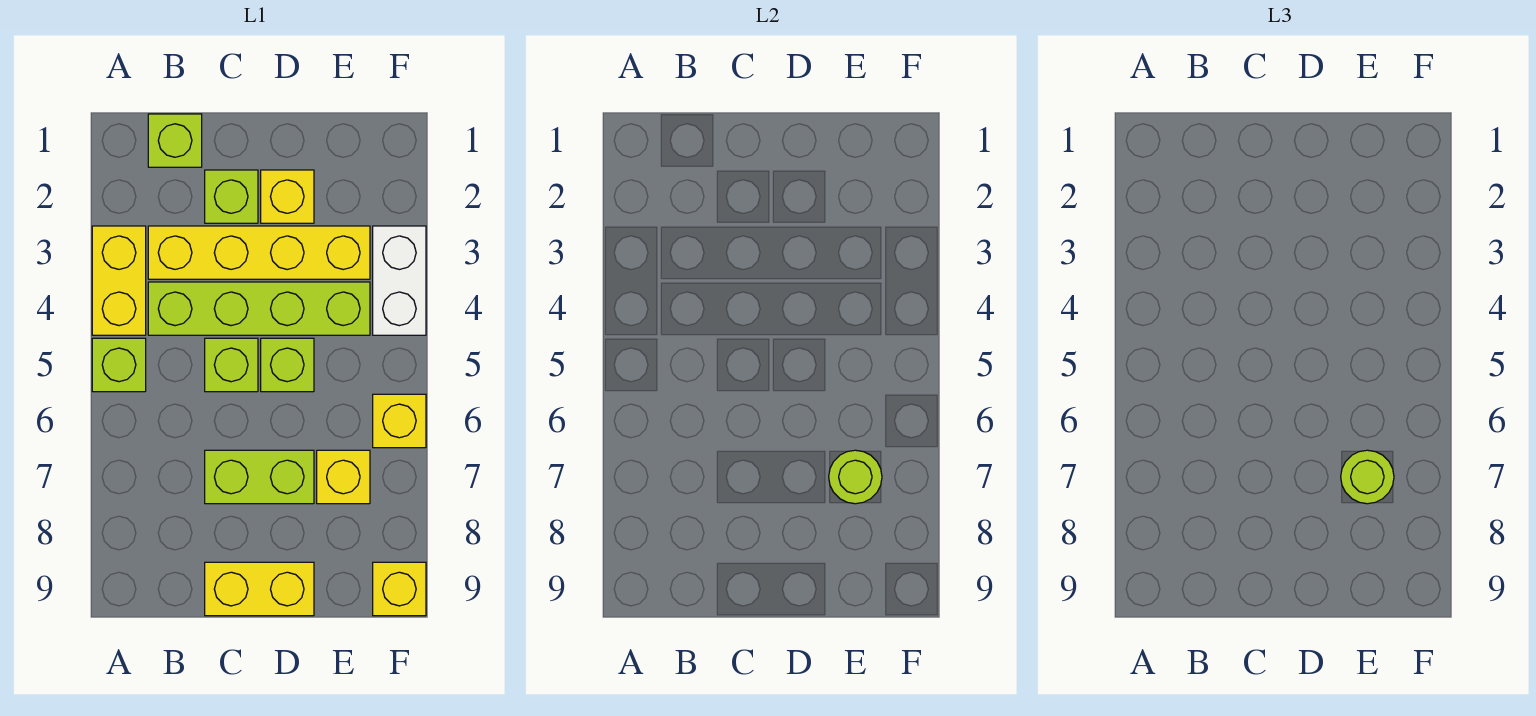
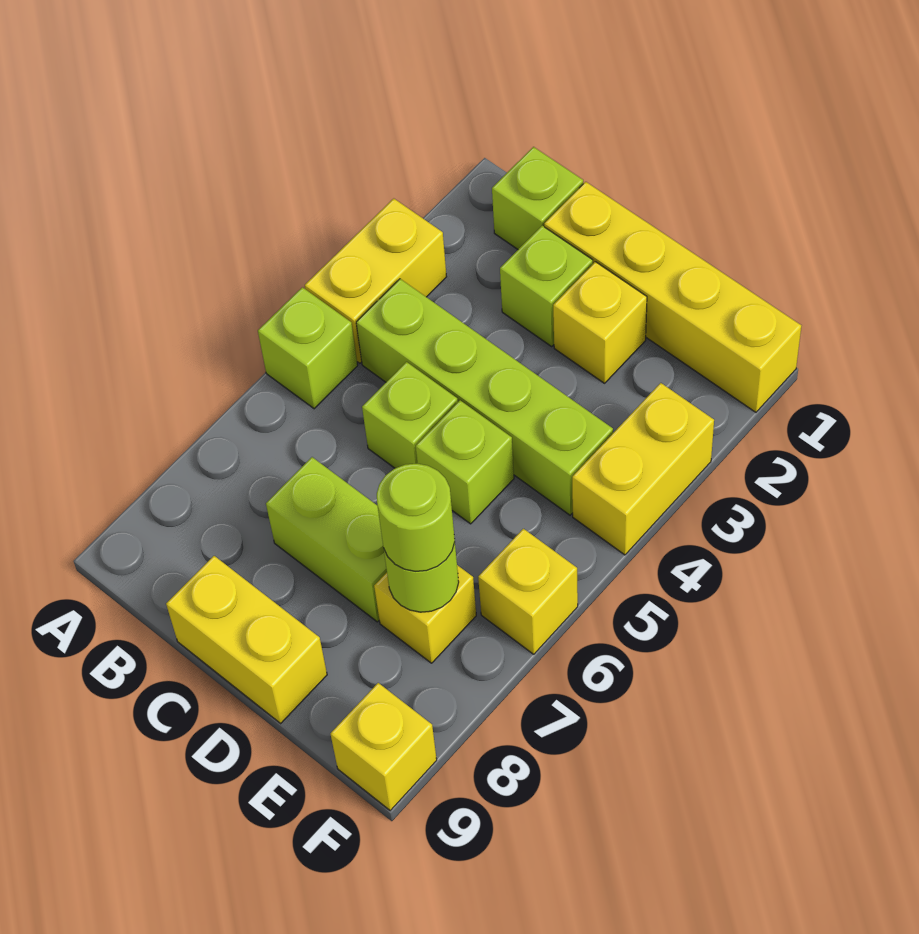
yellow brick B3:E3 level 1 -> yellow brick C1:F1 level 1
white brick F3:F4 level 1 -> yellow brick F3:F4 level 1

